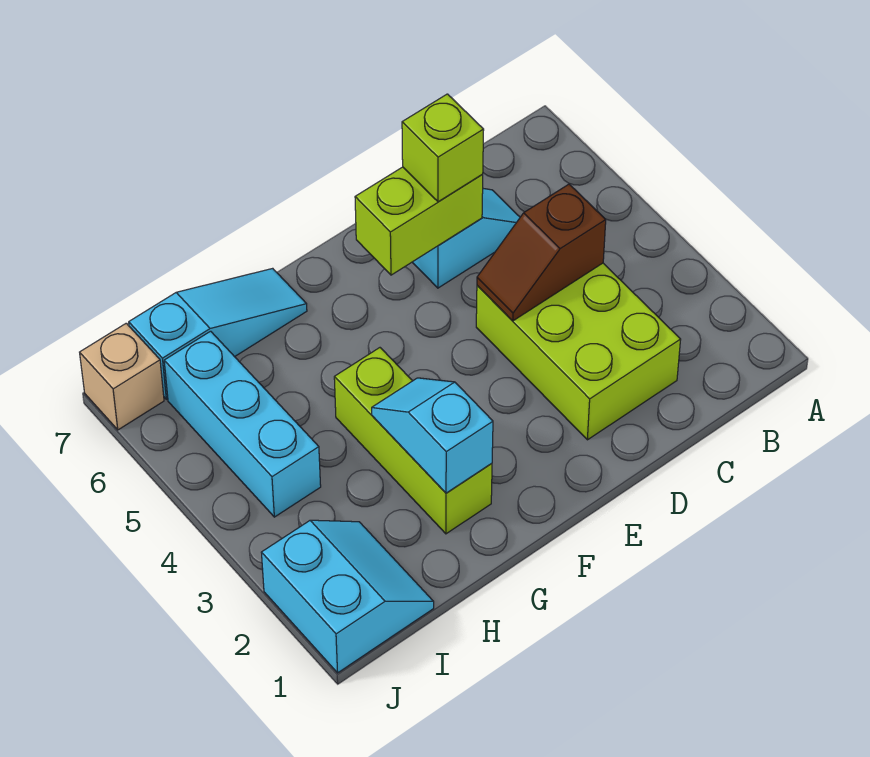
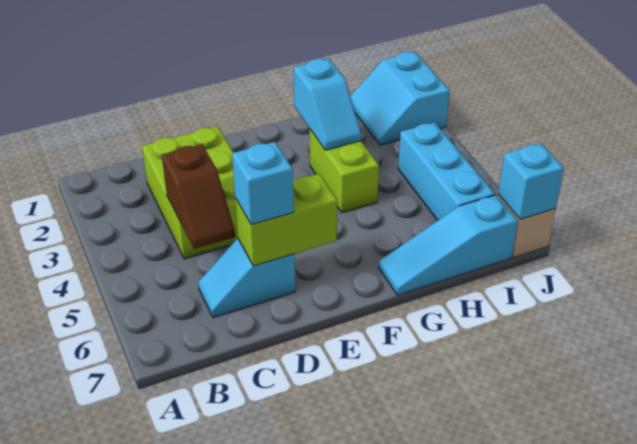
brown slope C4:D4 level 2 top C -> brown slope C4:C5 level 2 top 4
lime brick D6 level 3 -> cyan brick D6 level 3
lime brick G2:G4 level 1 -> lime brick G3:G4 level 1
none -> cyan brick J7 level 2

